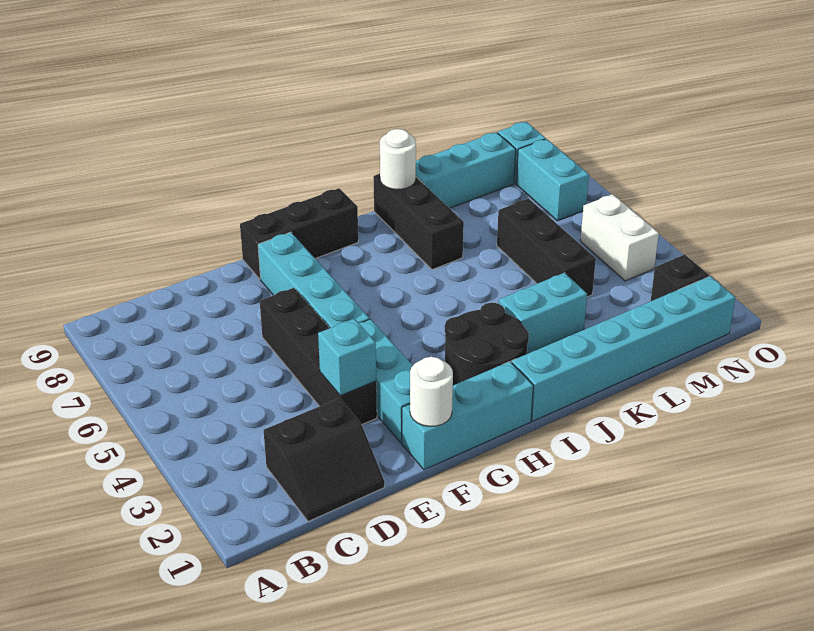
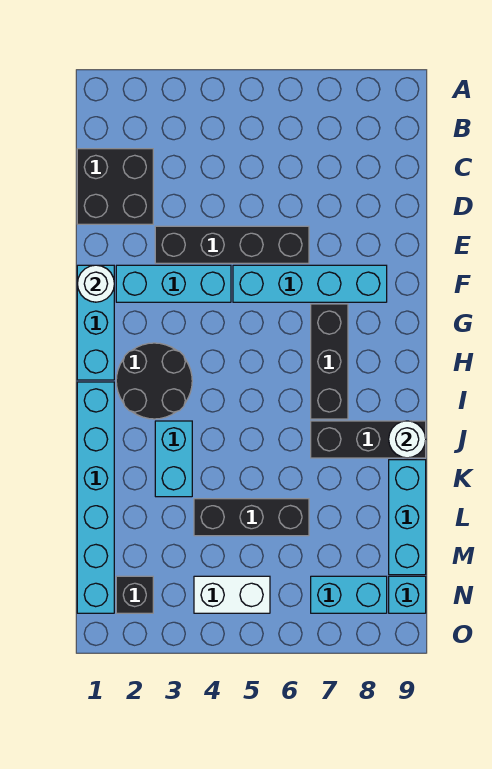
black slope C1:D2 level 1 top 2 -> black brick C1:D2 level 1
cyan brick E3 level 2 -> none
black brick F9:H9 level 1 -> black brick G7:I7 level 1

